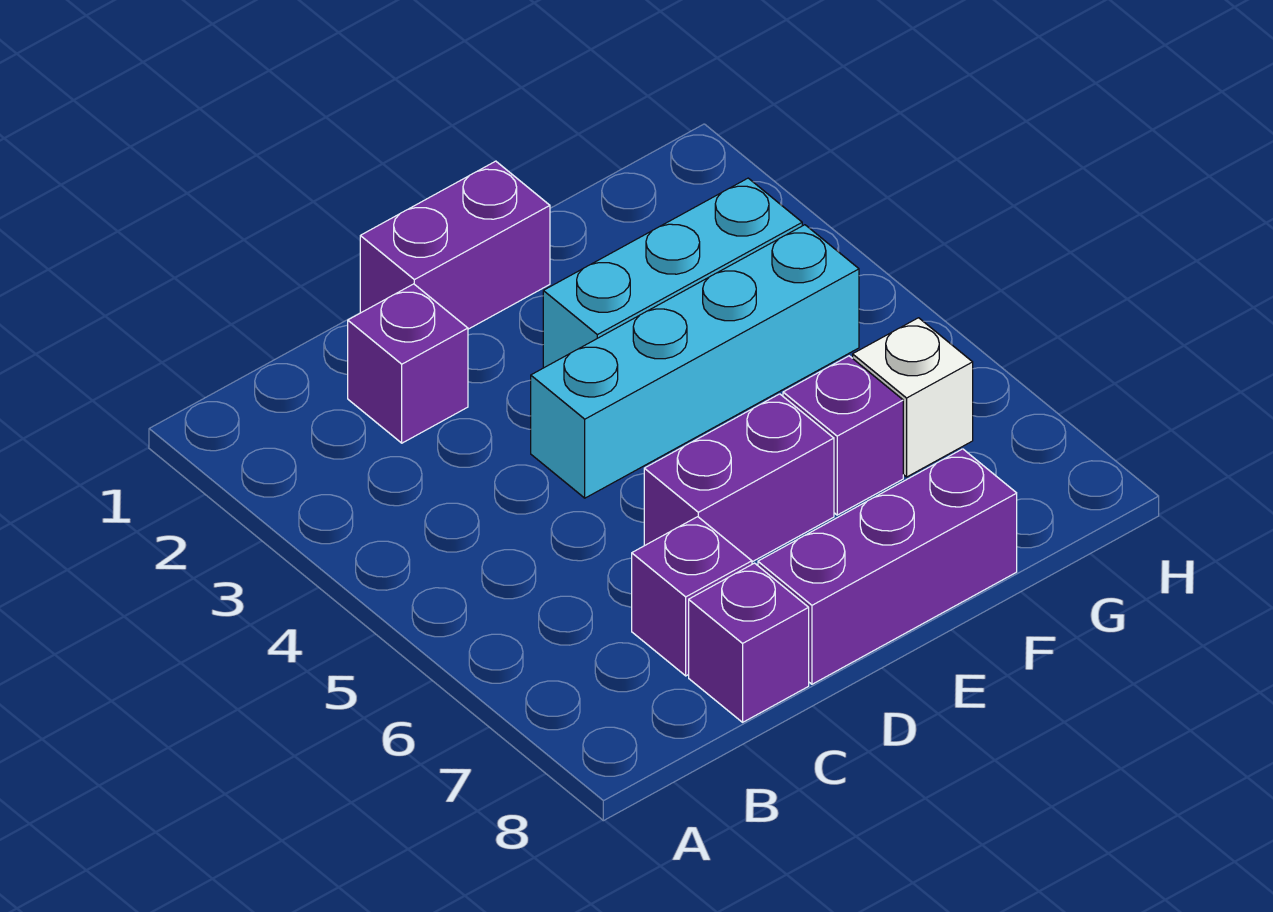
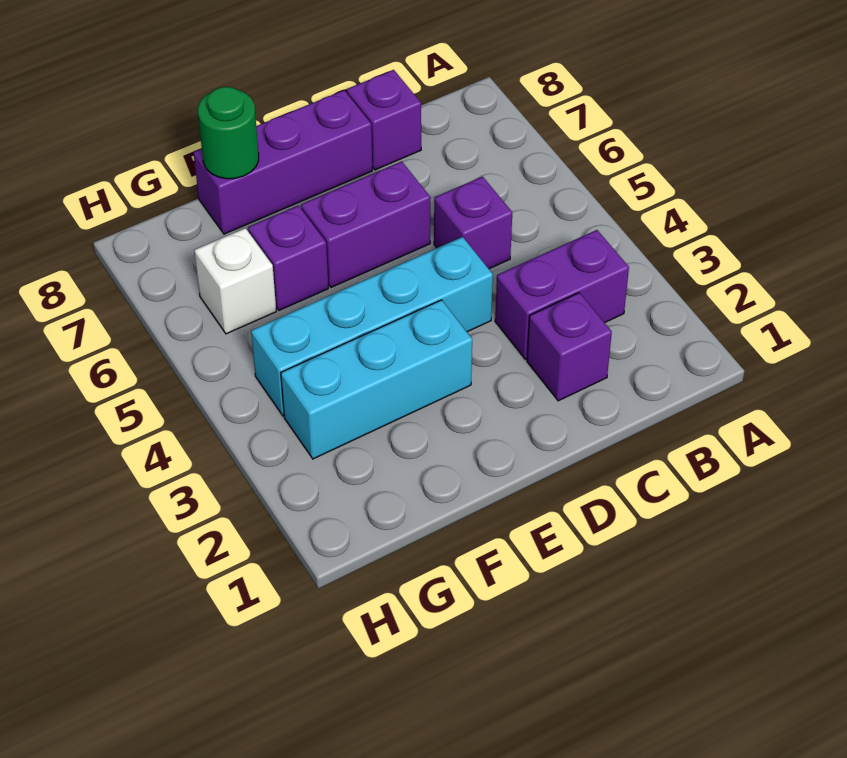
purple brick C7 level 1 -> purple brick C5 level 1
purple brick D1:E1 level 1 -> purple brick B3:C3 level 1
none -> green round brick F8 level 2

